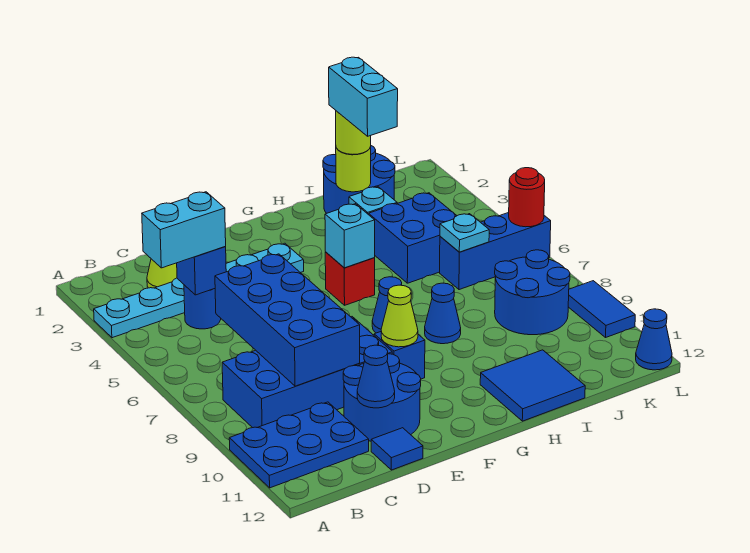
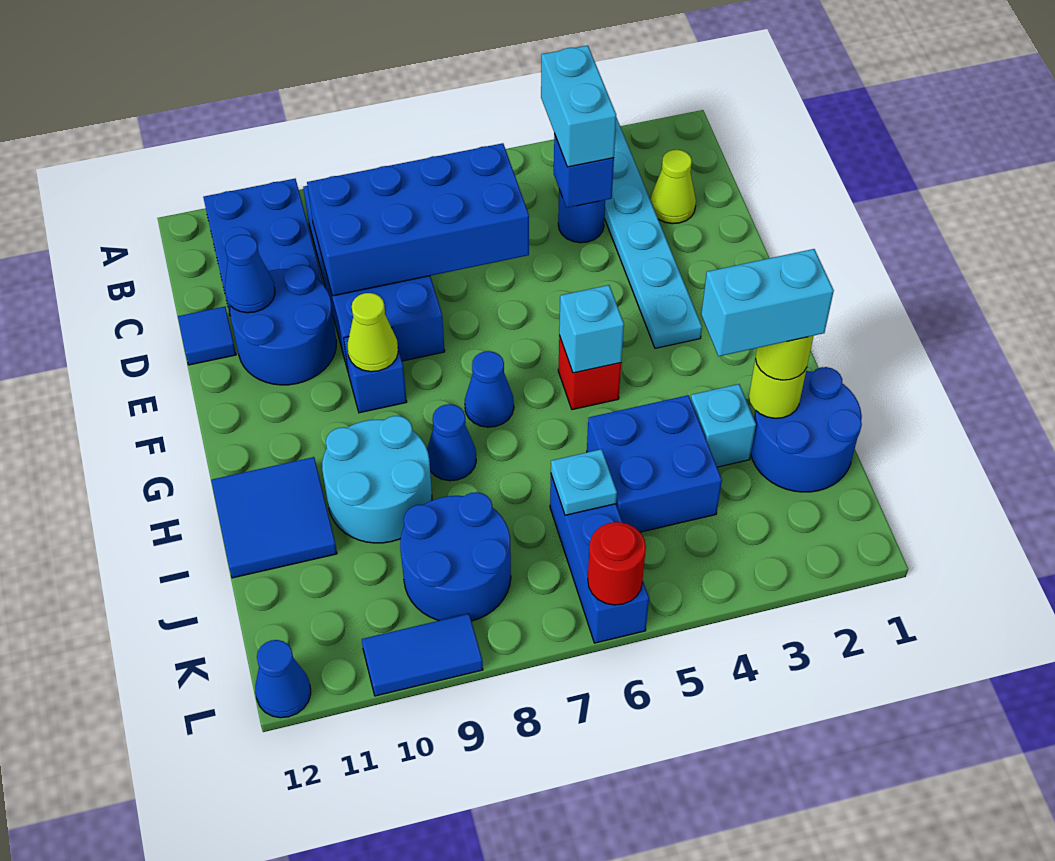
none -> cyan round brick H9:I10 level 1

